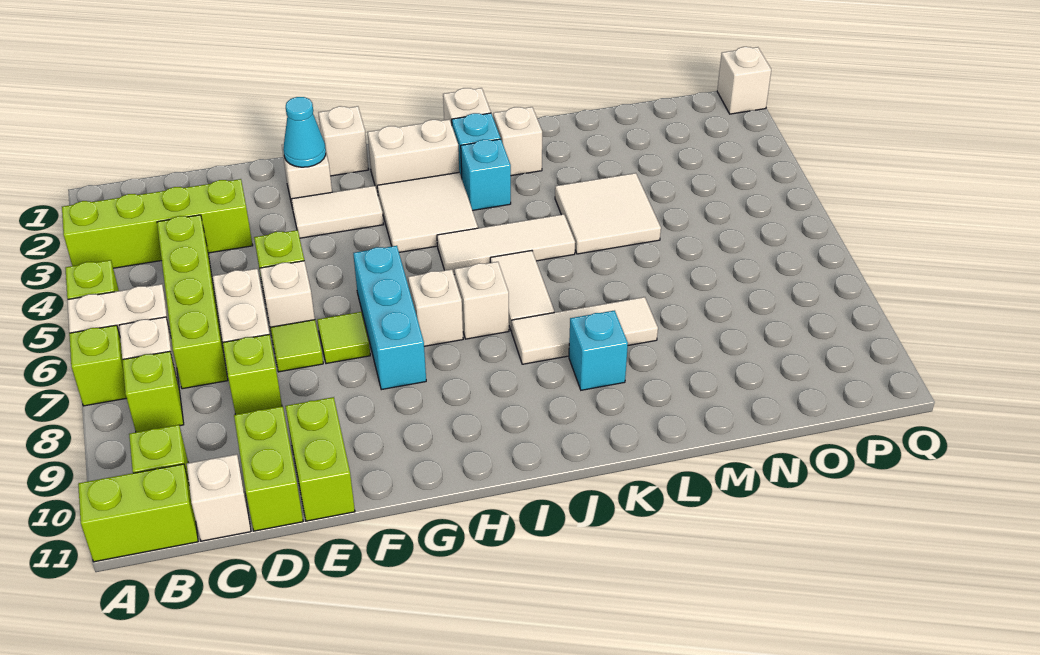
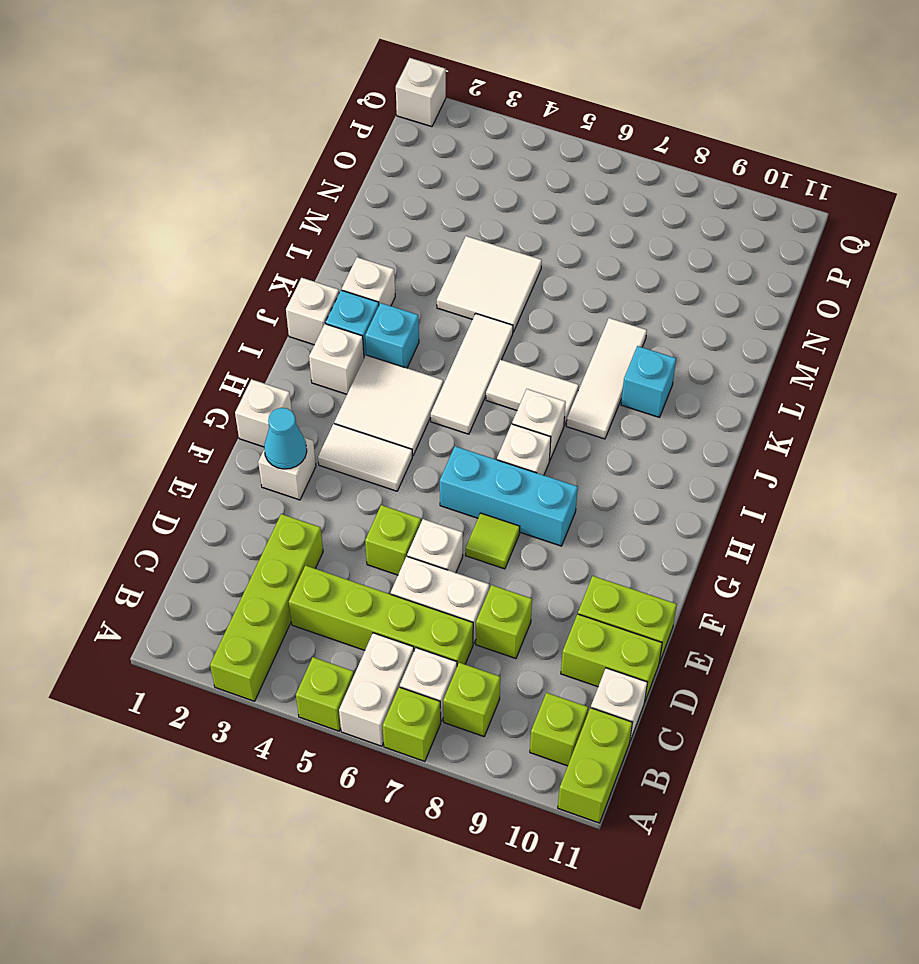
lime tile E7 level 1 -> none
white tile F3:G3 level 1 -> white tile G3:G4 level 1
white brick H2:I2 level 1 -> white brick I2 level 1

